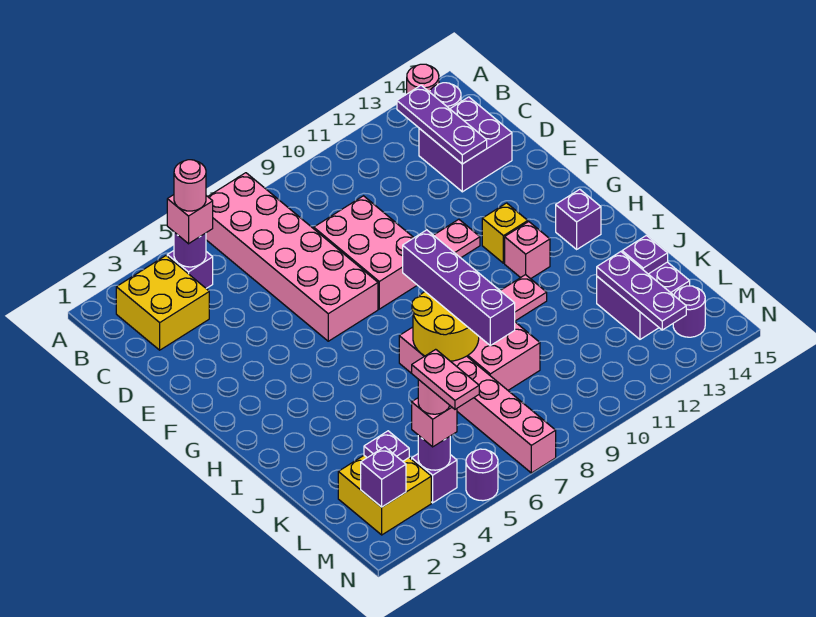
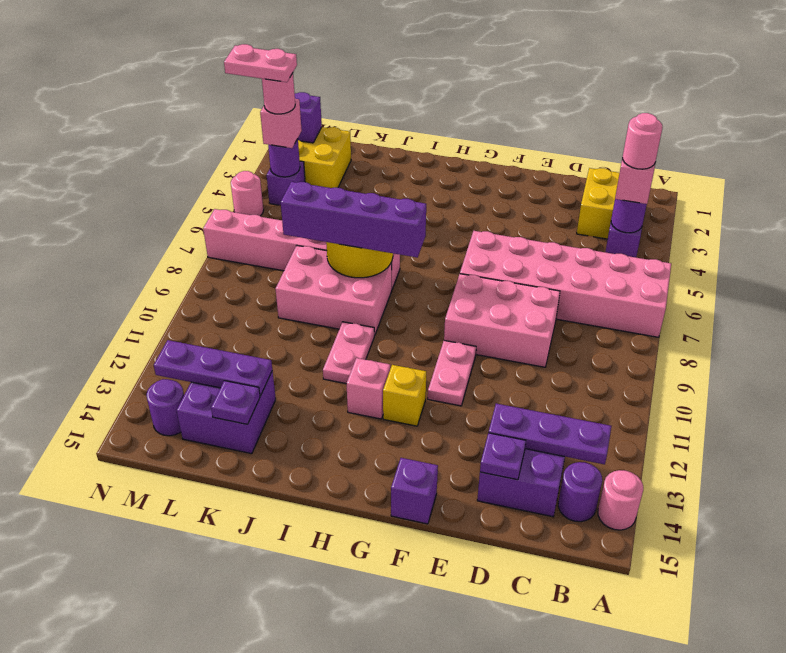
purple brick H14 level 1 -> purple brick F15 level 1
purple plate L3 level 2 -> purple plate D14 level 2
purple round brick N5 level 1 -> pink round brick N5 level 1

